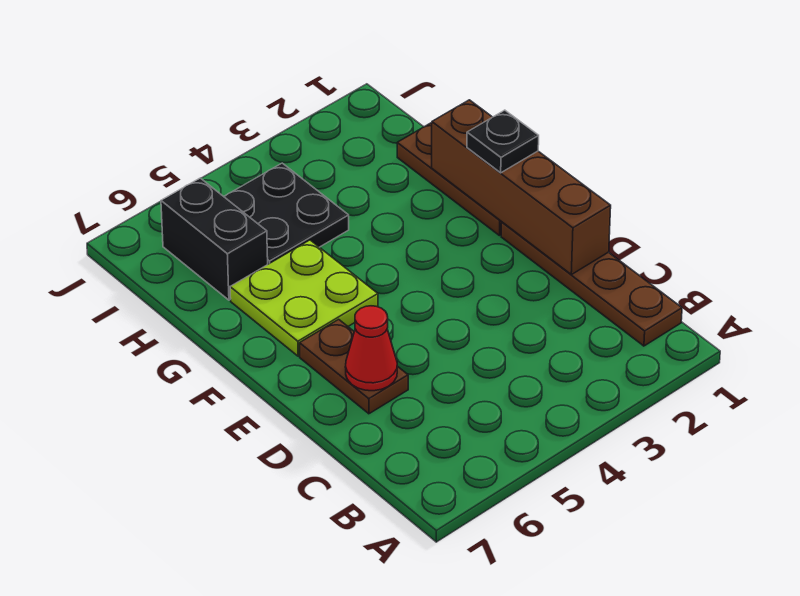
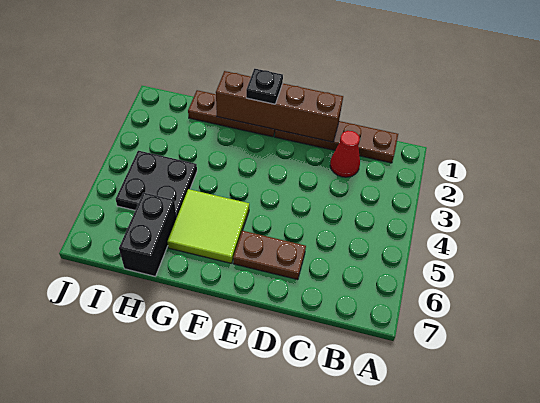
red cone D6 level 2 -> red cone C2 level 1
lime plate F5:G6 level 1 -> lime tile F5:G6 level 1
black brick H6:I6 level 1 -> black brick H6:H7 level 1

